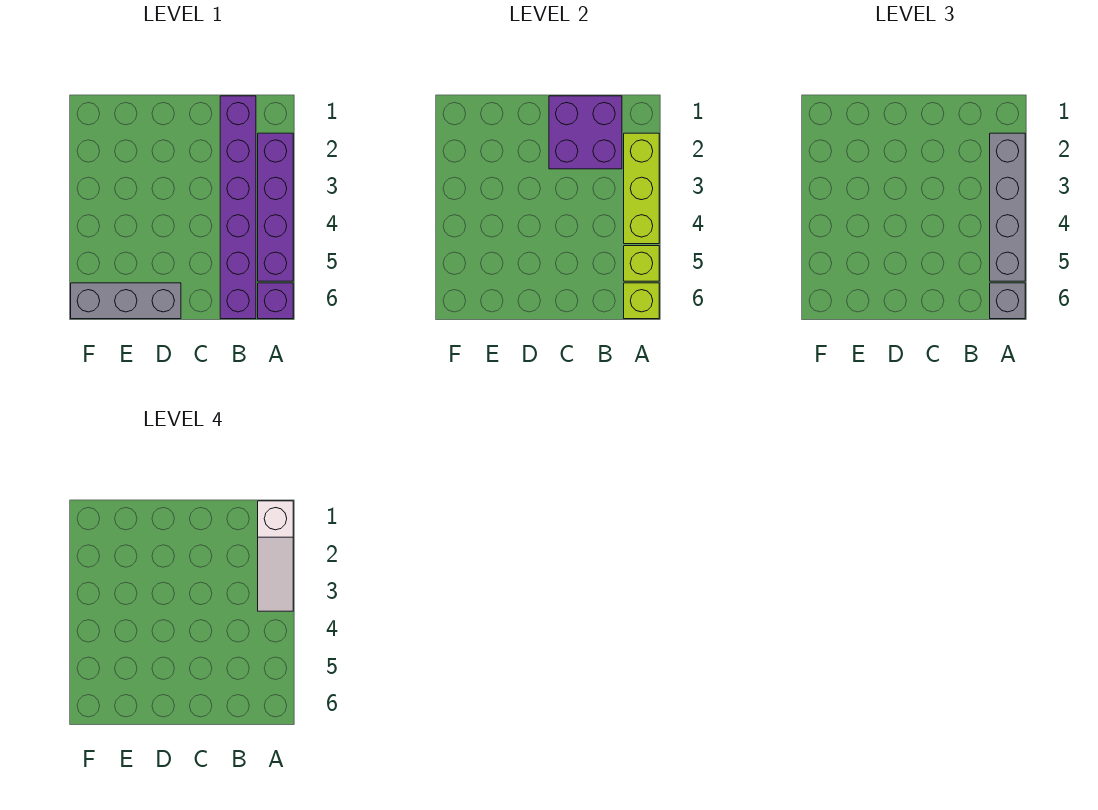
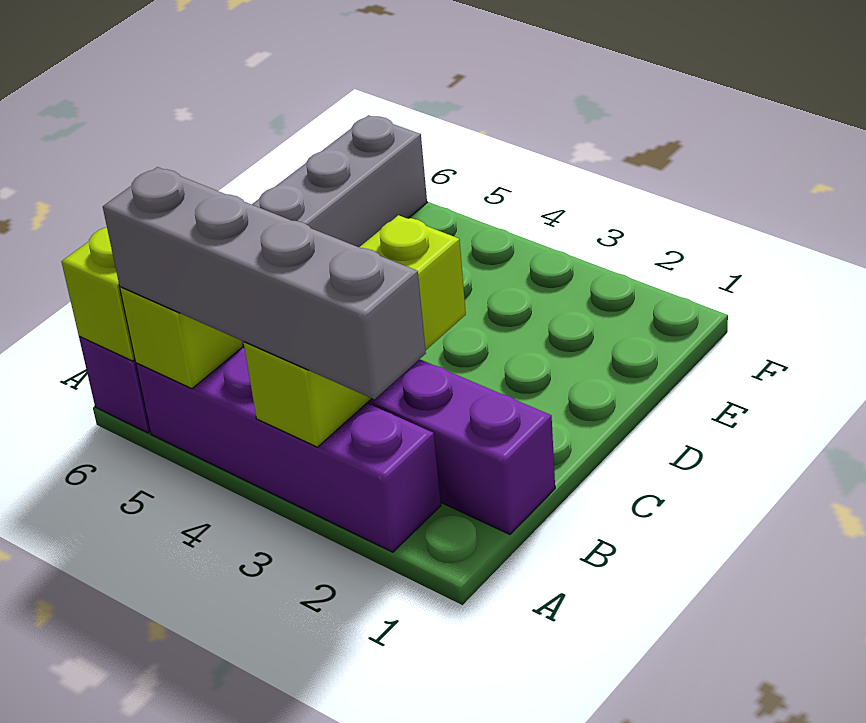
white slope A1:A3 level 4 top 1 -> none
lime brick A2:A4 level 2 -> lime brick A3:C3 level 2
grey brick A6 level 3 -> none
purple brick B1:C2 level 2 -> none

